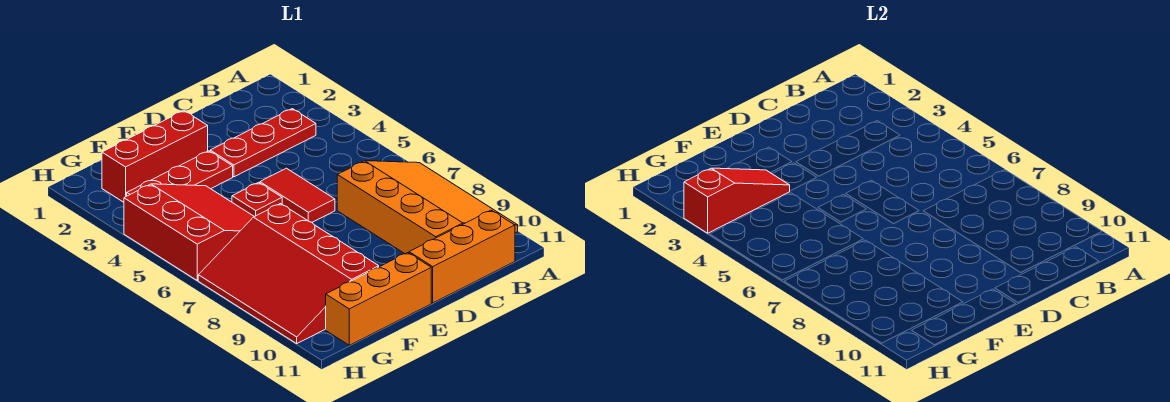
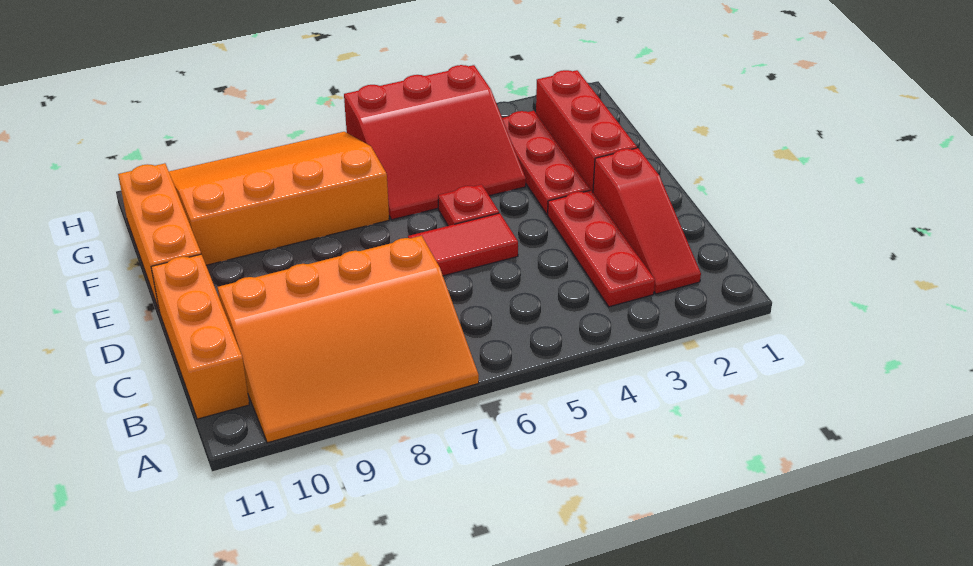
red slope F3:H3 level 2 top H -> red slope B2:D2 level 1 top D
red slope F7:H10 level 1 top F -> orange slope F7:H10 level 1 top F

